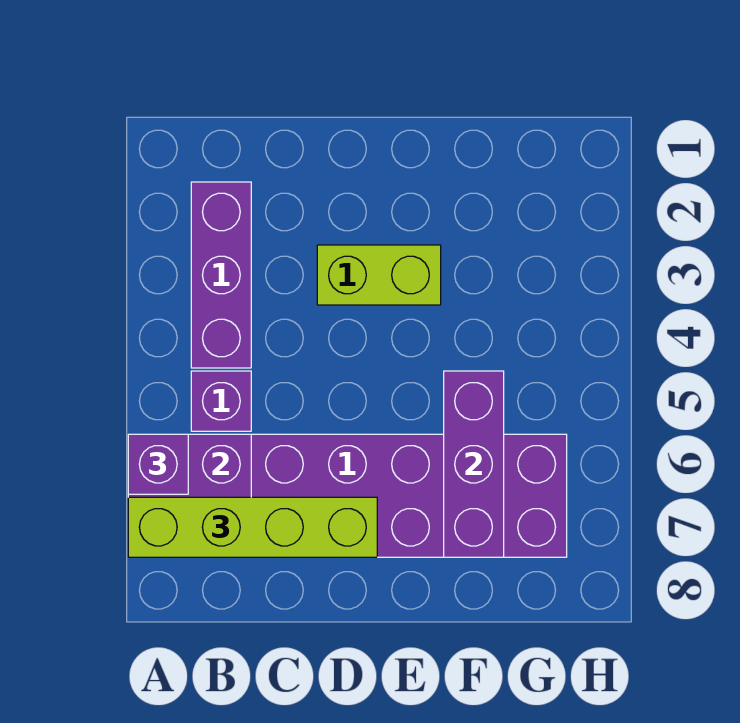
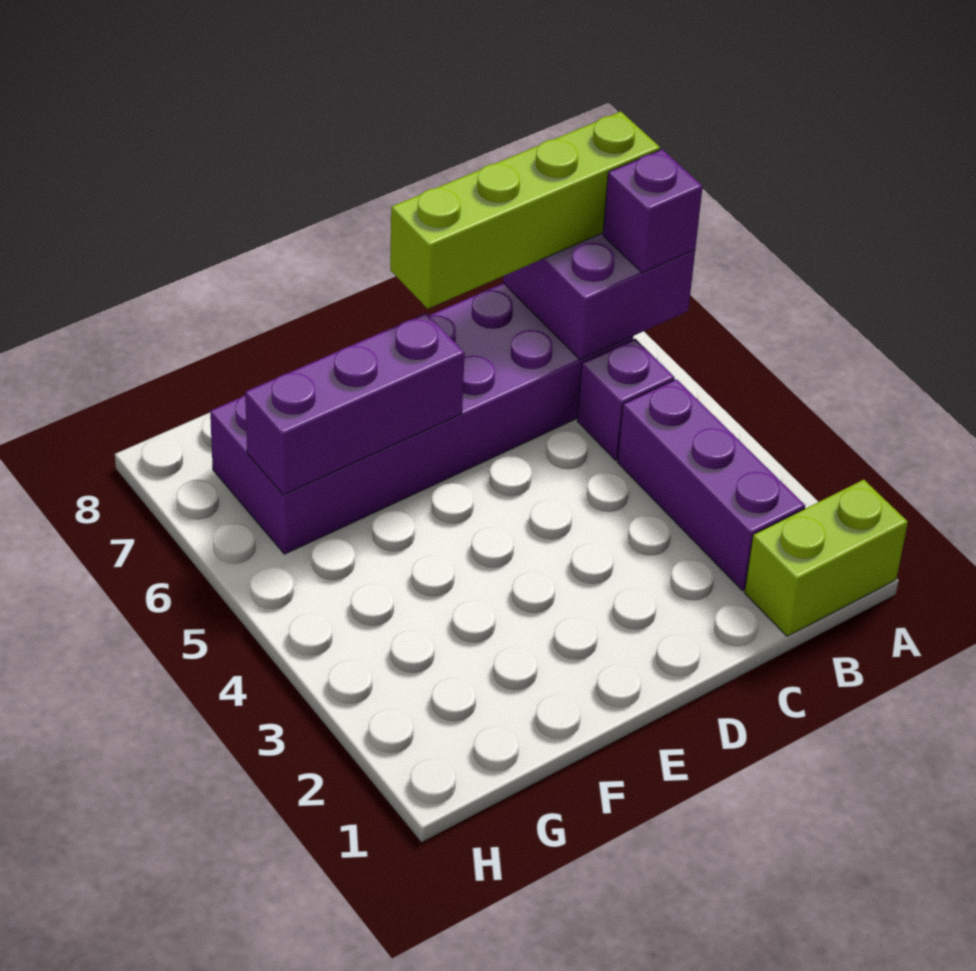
lime brick D3:E3 level 1 -> lime brick A1:B1 level 1
purple brick F5:F7 level 2 -> purple brick E6:G6 level 2

